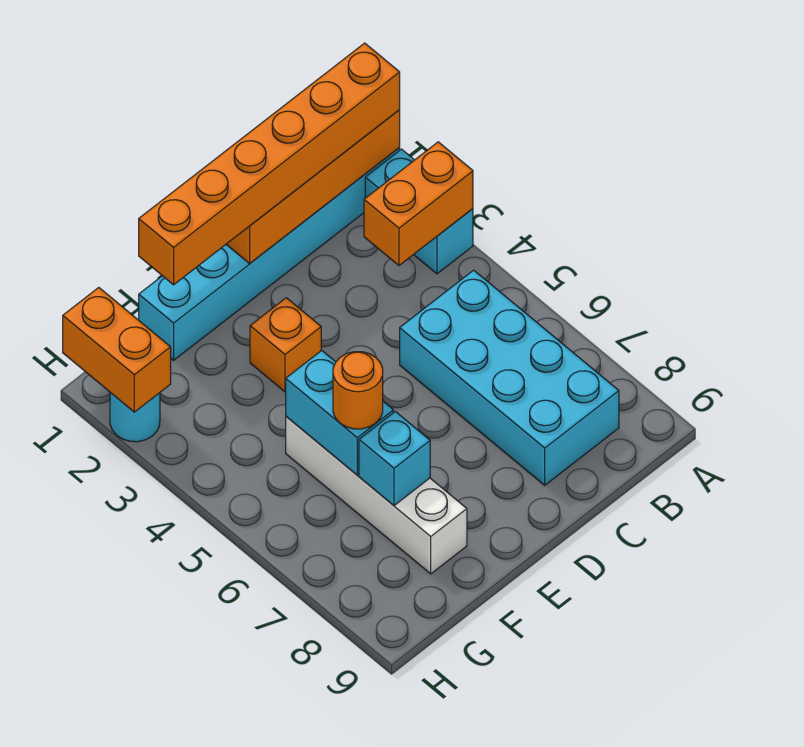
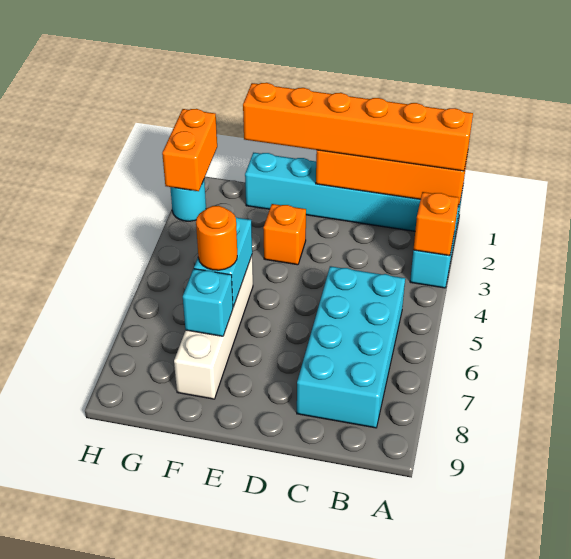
orange brick A3:B3 level 2 -> orange brick A3 level 2

